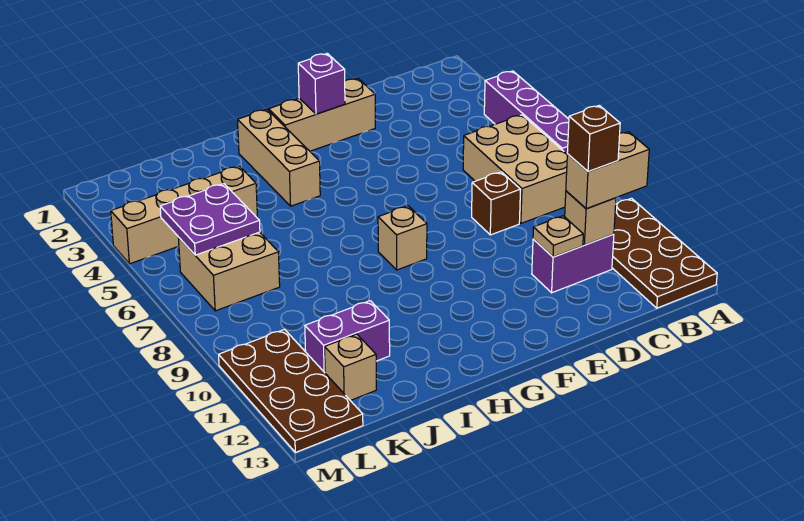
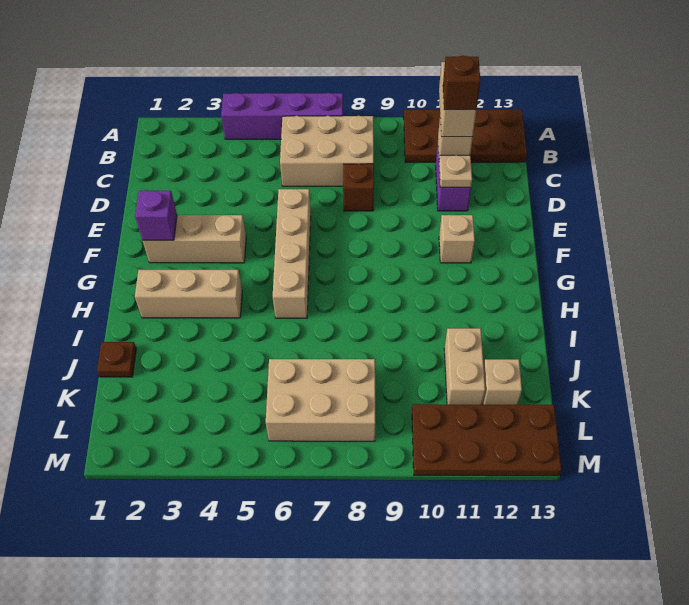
tan brick E2:G2 level 1 -> tan brick F2:F4 level 1
tan brick G8 level 1 -> tan brick F11 level 1
none -> brown plate J1 level 1
tan brick J4:M4 level 1 -> tan brick E6:H6 level 1
purple brick J11:K11 level 1 -> tan brick J11:K11 level 1
purple plate K5:L6 level 2 -> none
tan brick K6:L7 level 1 -> tan brick K6:L8 level 1

